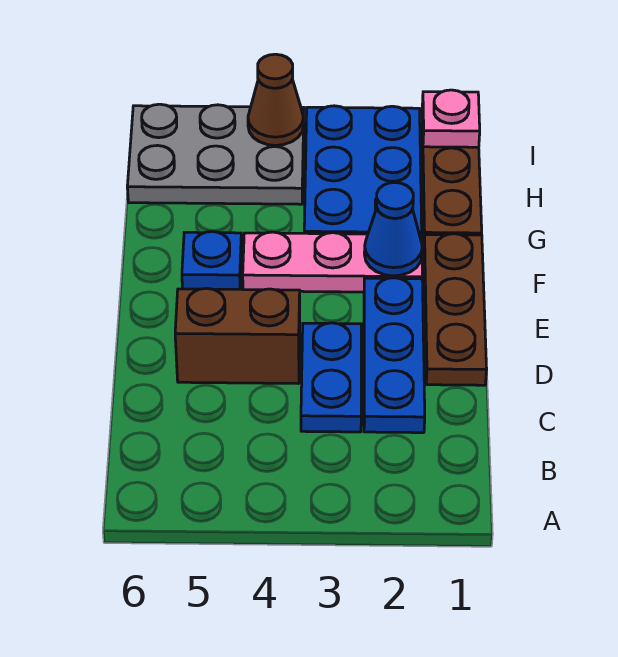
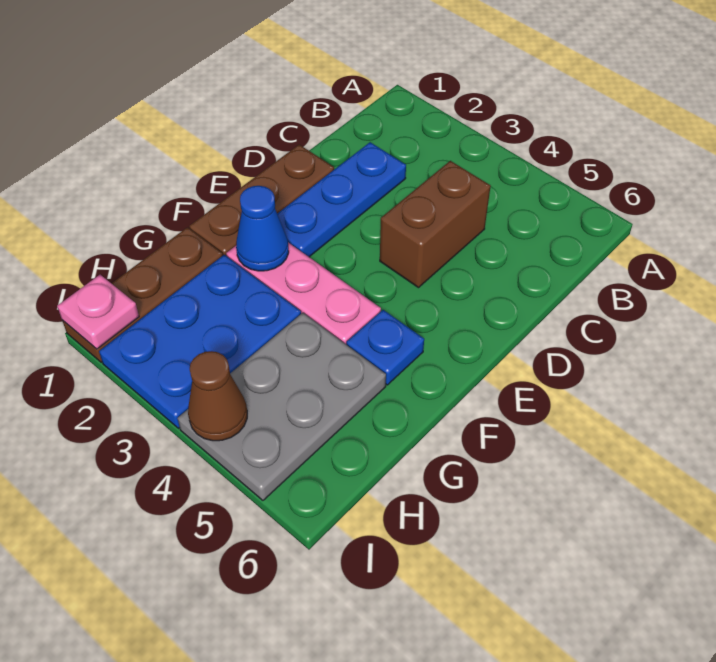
blue plate C3:D3 level 1 -> none
brown brick D4:D5 level 1 -> brown brick C4:D4 level 1
grey plate H4:I6 level 1 -> grey plate G4:I5 level 1

